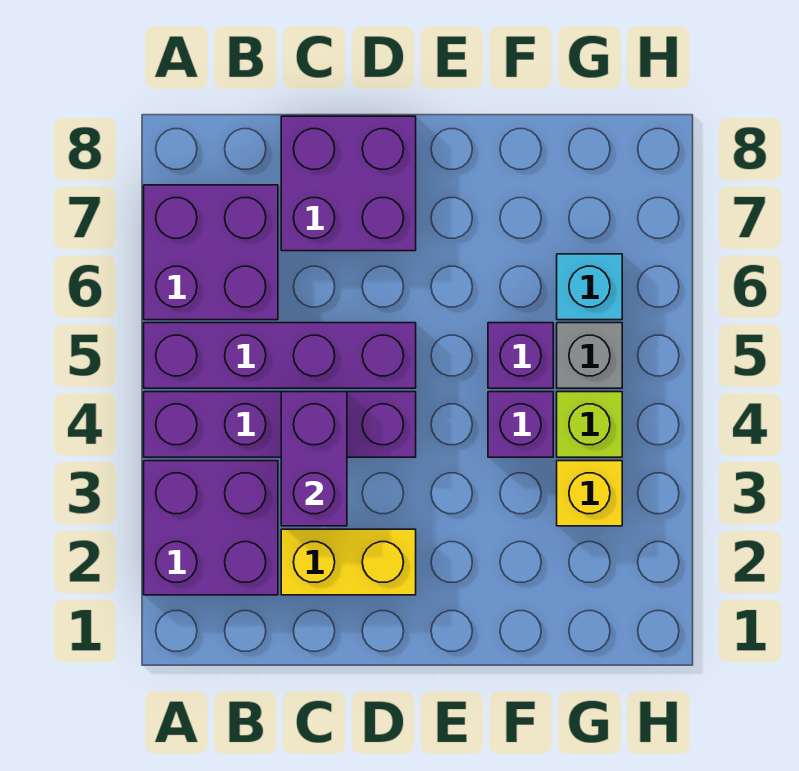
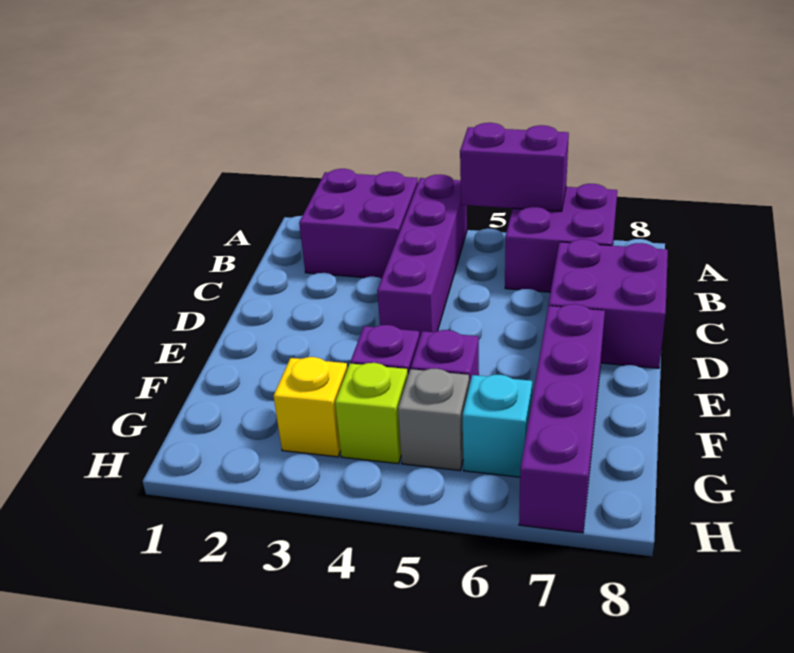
purple brick A5:D5 level 1 -> purple brick E7:H7 level 1
yellow brick C2:D2 level 1 -> none
purple brick C3:C4 level 2 -> purple brick A5:A6 level 2

